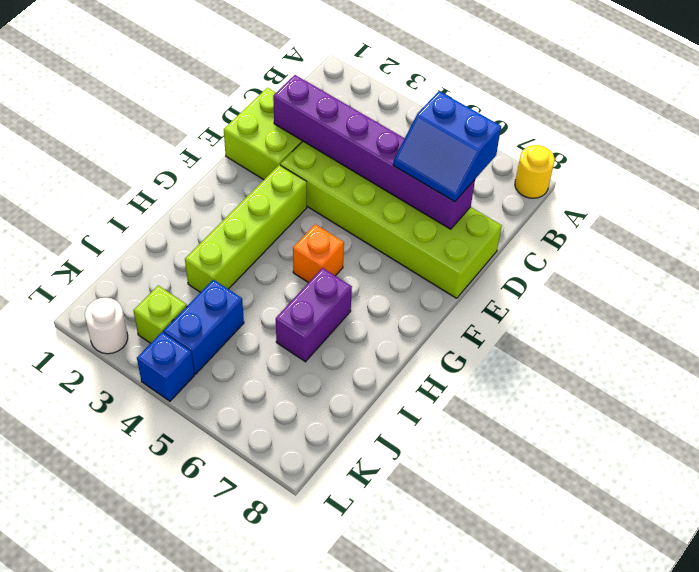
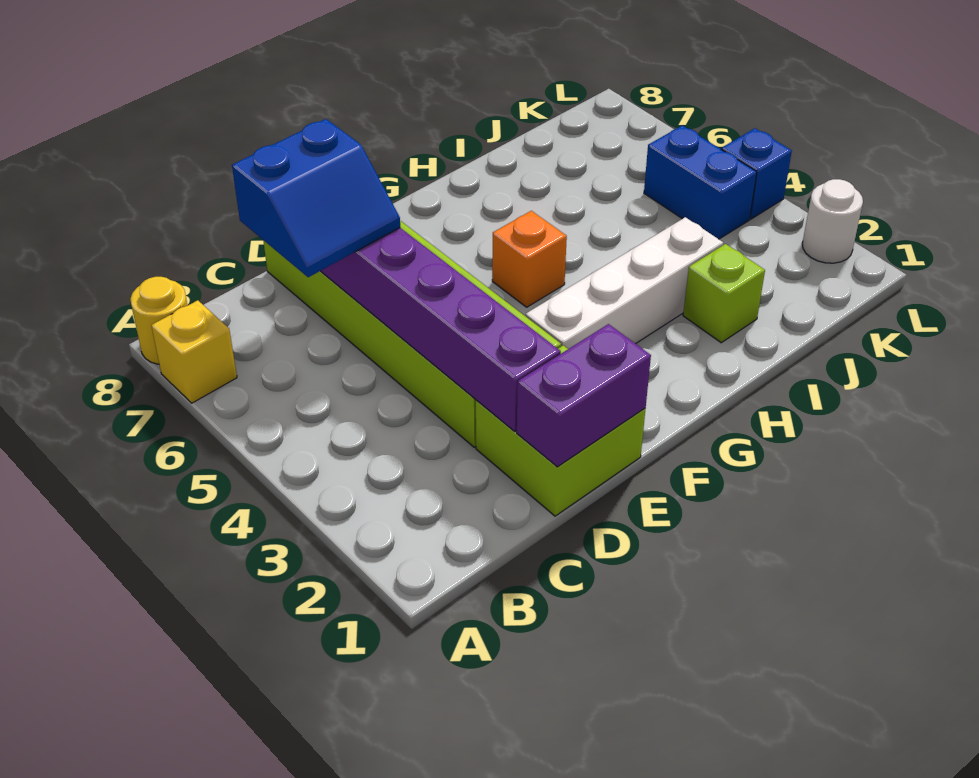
none -> yellow brick A7 level 1
blue slope C6:D7 level 3 top C -> blue slope C6:D7 level 3 top 7
lime brick F3:I3 level 1 -> white brick F3:I3 level 1
purple brick H6:I6 level 1 -> purple brick D1:E1 level 2
blue brick J4:K4 level 1 -> blue brick K4:K5 level 1
lime brick K3 level 1 -> lime brick I2 level 1

